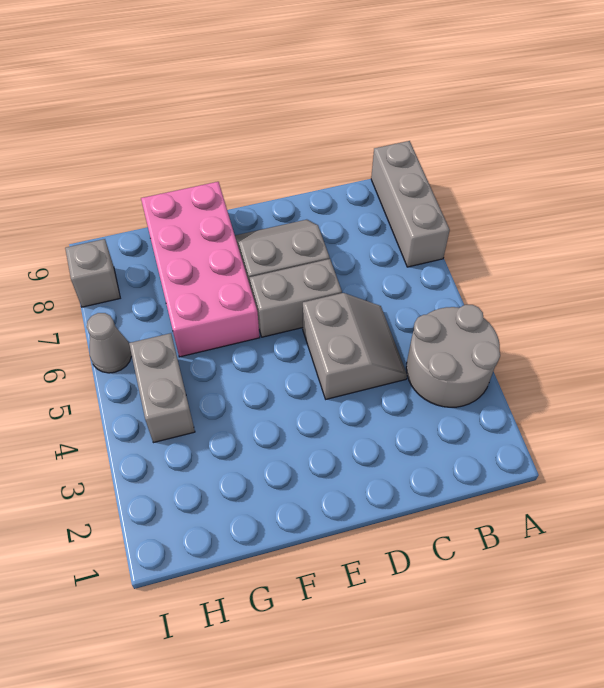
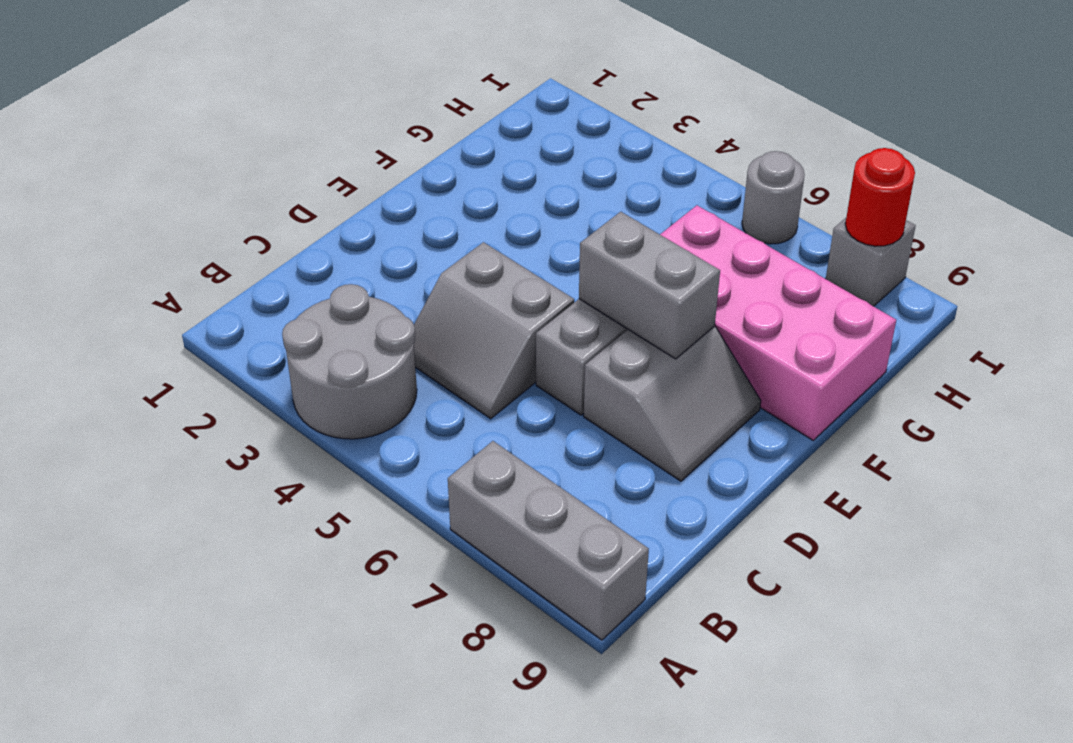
grey brick H4:H5 level 1 -> grey brick E6:E7 level 2
grey cone I6 level 1 -> grey round brick I6 level 1
none -> red round brick I8 level 2

